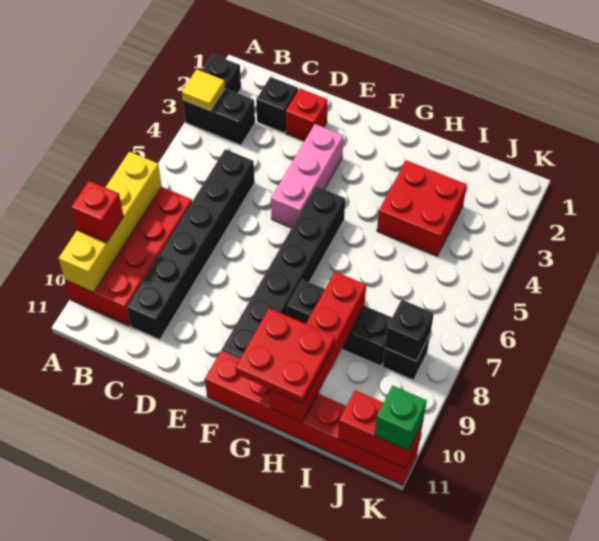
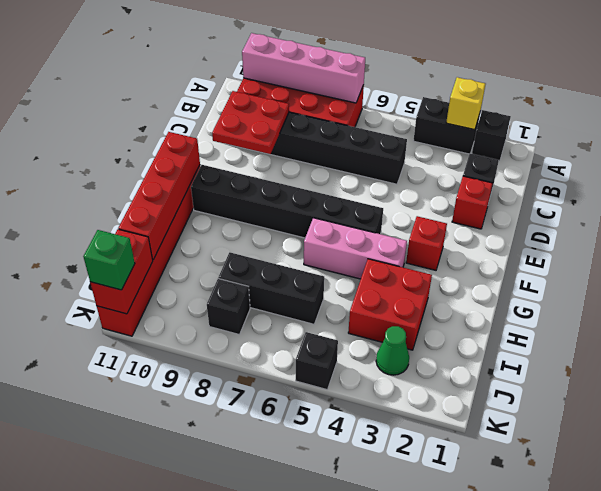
black brick A3:B3 level 1 -> black brick A3:A4 level 1
yellow tile A3 level 2 -> yellow brick A3 level 2
yellow brick A7:A10 level 2 -> pink brick A7:A10 level 2
red brick A9 level 3 -> red brick F3 level 1
pink brick E3:E5 level 1 -> pink brick G4:G6 level 1
black brick G8:I8 level 1 -> black brick I6:I8 level 1
red plate G10:H11 level 3 -> red plate C9:D10 level 2
red brick H8:H11 level 2 -> red brick F11:I11 level 2
none -> green cone J3 level 1
black brick J8 level 2 -> black brick K5 level 1

